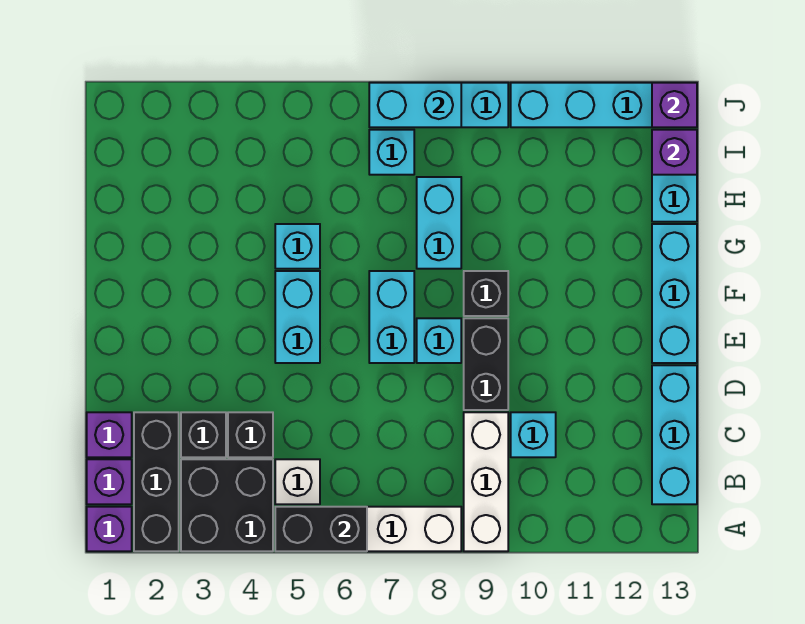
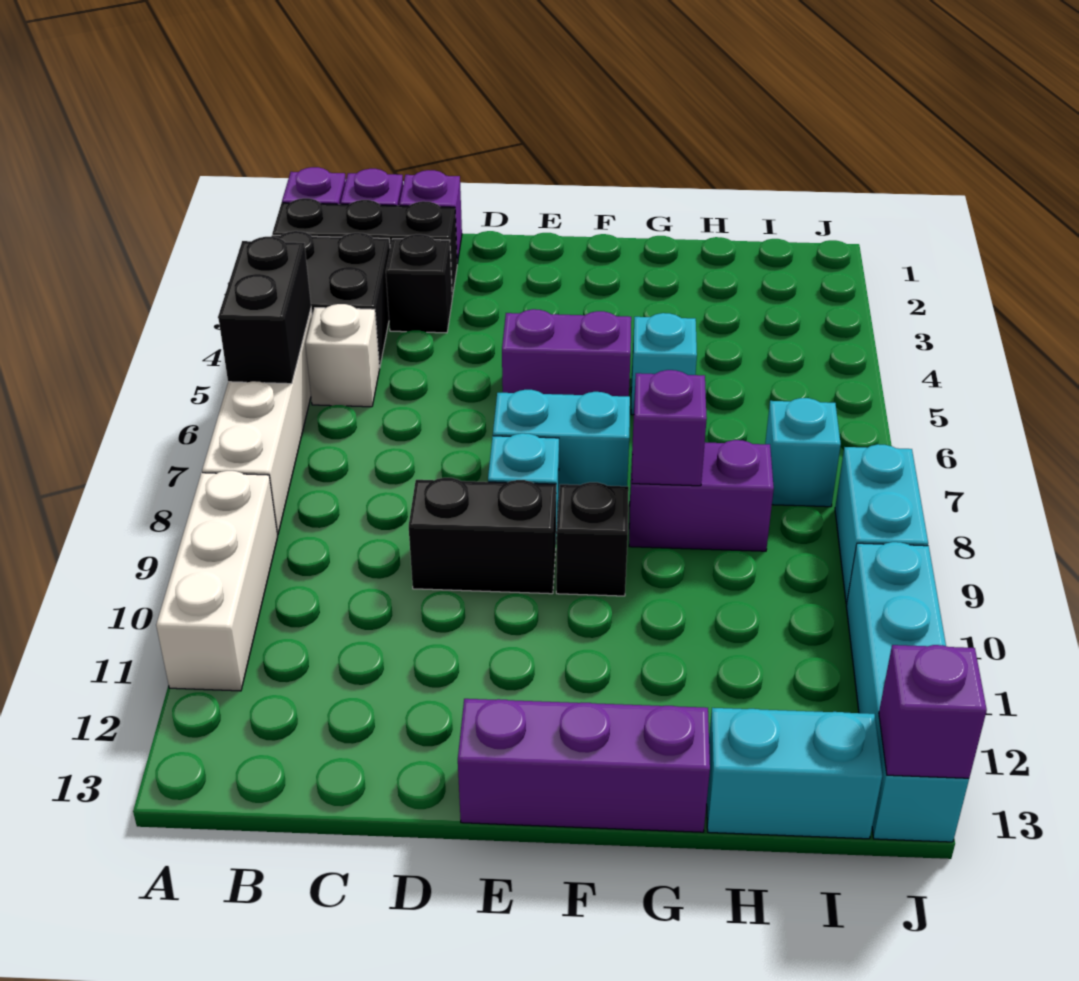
white brick A9:C9 level 1 -> white brick A9:A11 level 1
cyan brick B13:D13 level 1 -> none
black brick C4 level 1 -> none
cyan brick C10 level 1 -> none
cyan brick E5:F5 level 1 -> purple brick E5:F5 level 1
cyan brick E13:G13 level 1 -> purple brick E13:G13 level 1
cyan brick G8:H8 level 1 -> purple brick G8:H8 level 1
purple brick I13 level 2 -> purple brick G8 level 2
cyan brick J7:J8 level 2 -> none

